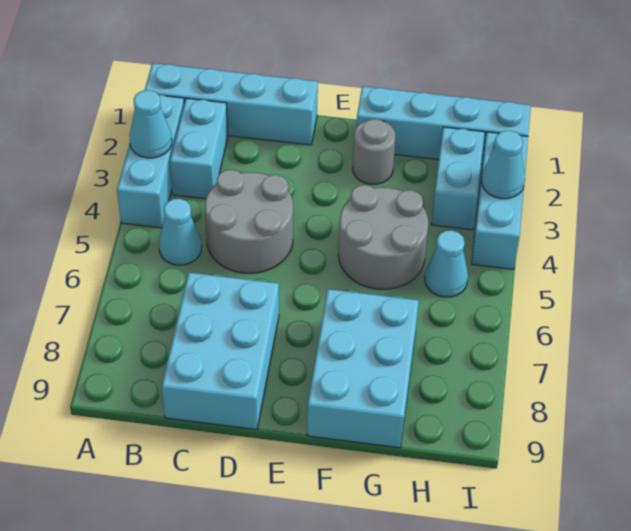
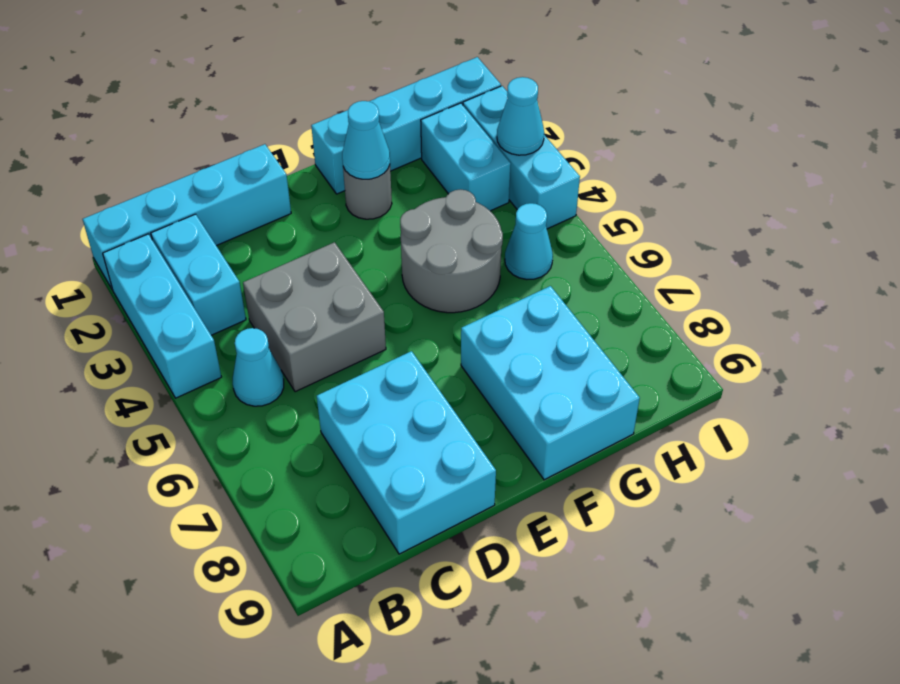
cyan cone A3 level 2 -> cyan cone F2 level 2
grey round brick C4:D5 level 1 -> grey brick C4:D5 level 1

